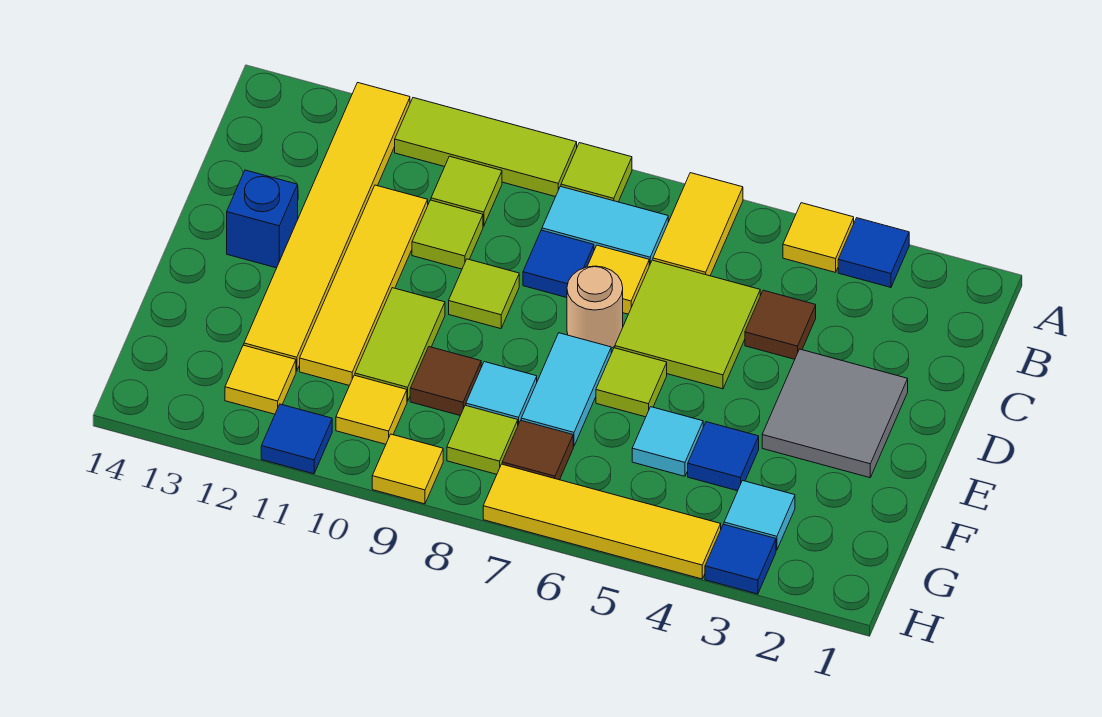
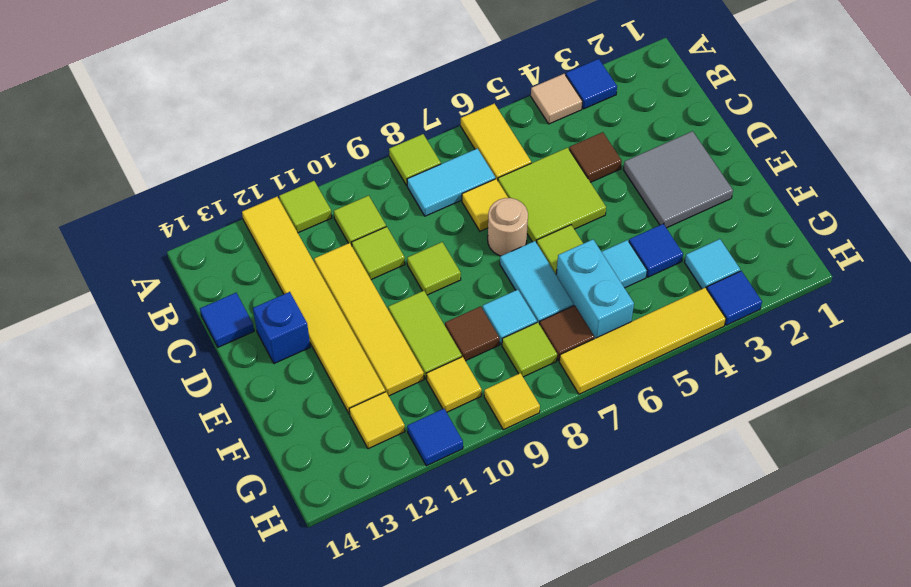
yellow tile A4 level 1 -> tan tile A4 level 1
lime tile A9:A11 level 1 -> lime tile A11 level 1
blue tile C8 level 1 -> blue tile C14 level 1
none -> cyan brick F6:G6 level 1

